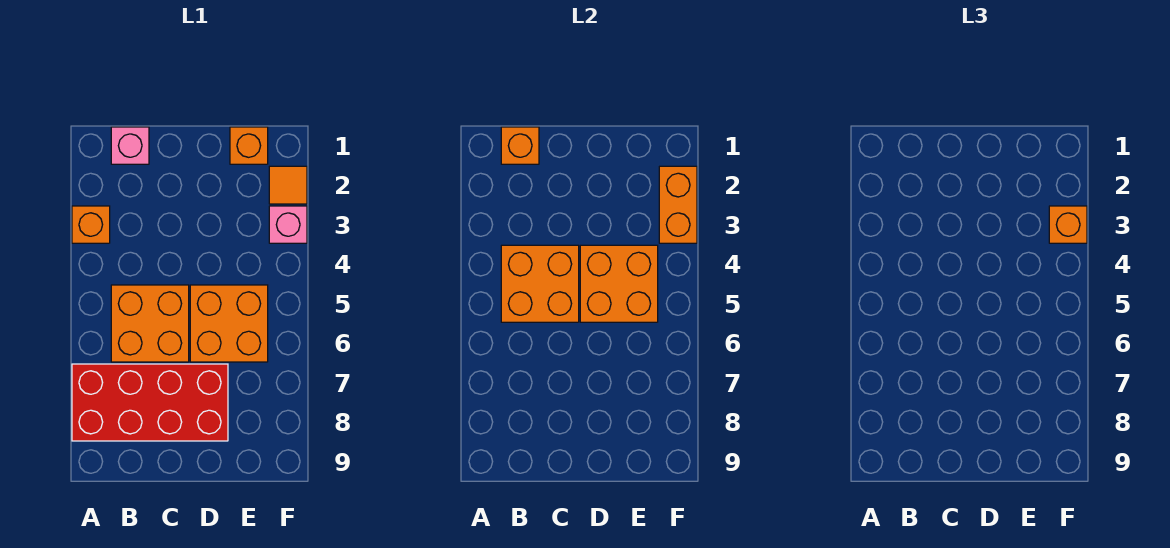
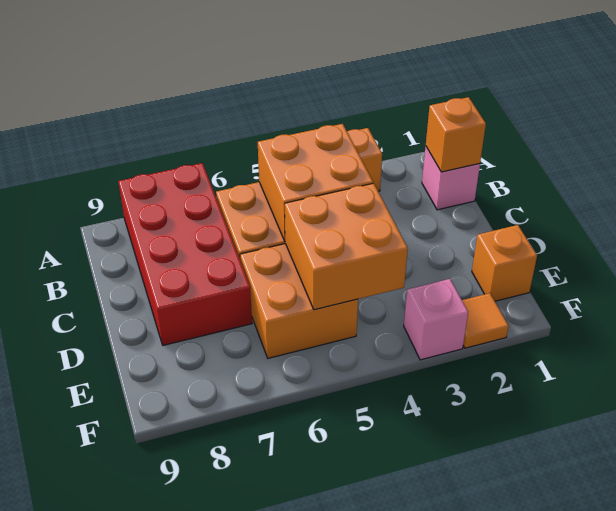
orange brick F2:F3 level 2 -> none
orange brick F3 level 3 -> none

